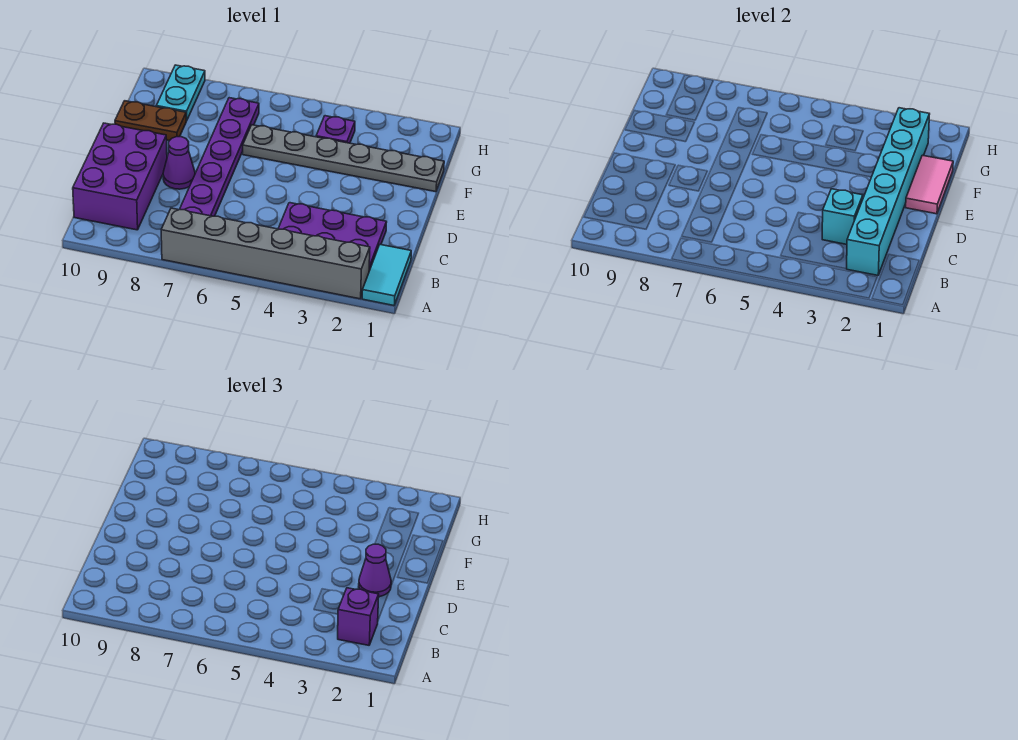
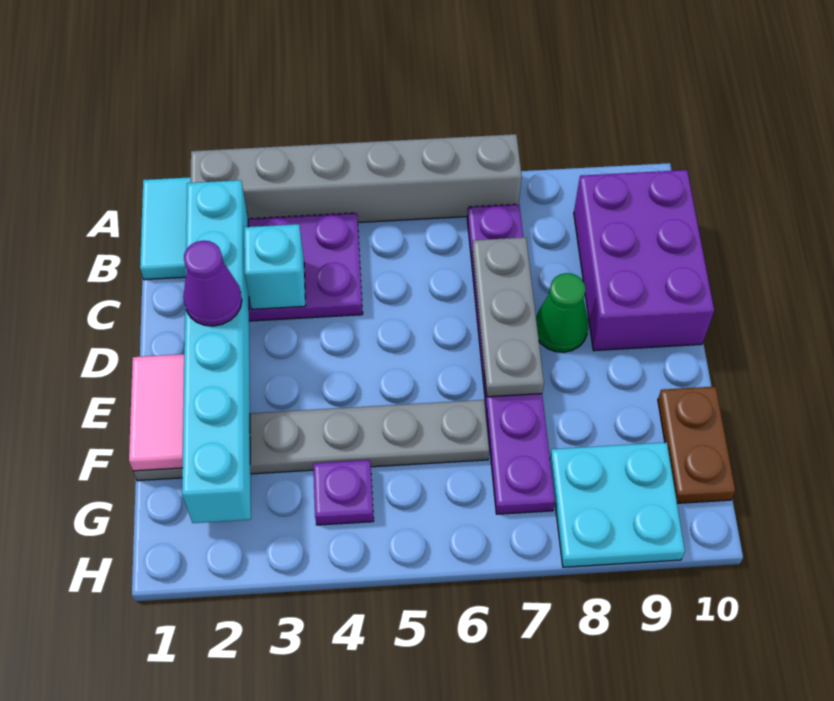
purple brick B2 level 3 -> none
none -> grey plate C7:E7 level 2
purple cone D8 level 1 -> green cone D8 level 1
brown plate F9:F10 level 1 -> brown plate F10:G10 level 1
cyan plate G9:H9 level 1 -> cyan plate G8:H9 level 1

